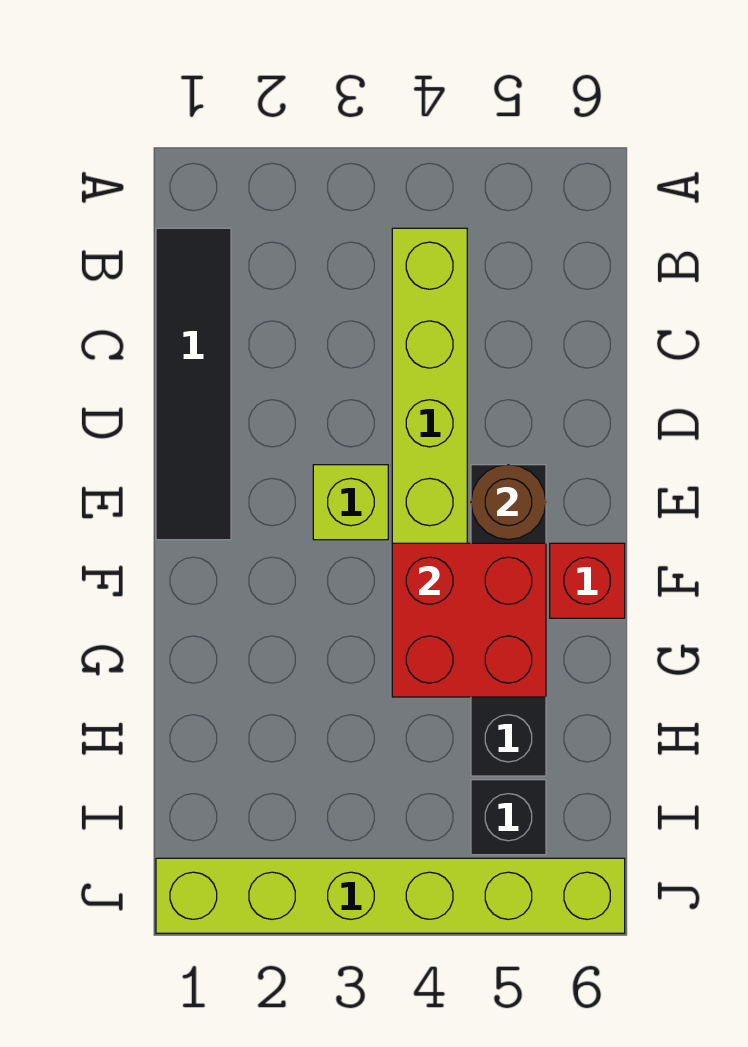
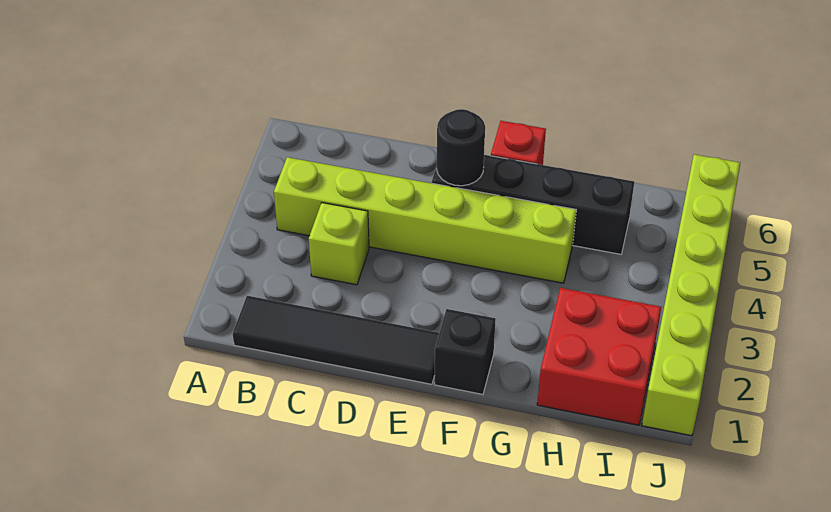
lime brick E3 level 1 -> lime brick C3 level 1
brown round brick E5 level 2 -> black round brick E5 level 2
red brick F4:G5 level 2 -> red brick H1:I2 level 1
black brick I5 level 1 -> black brick F1 level 1

